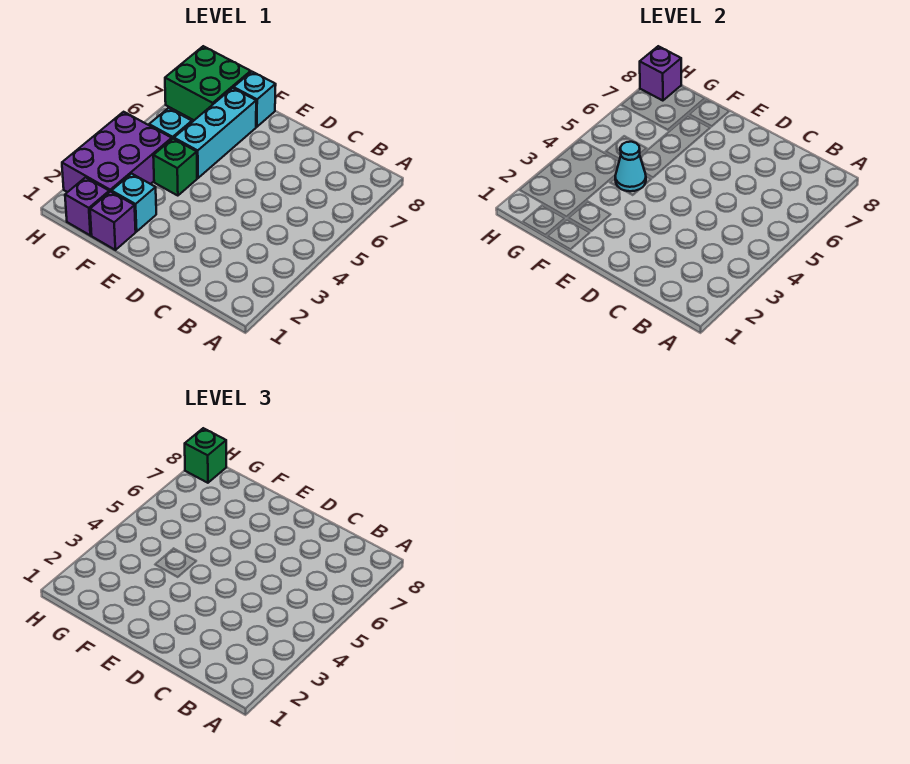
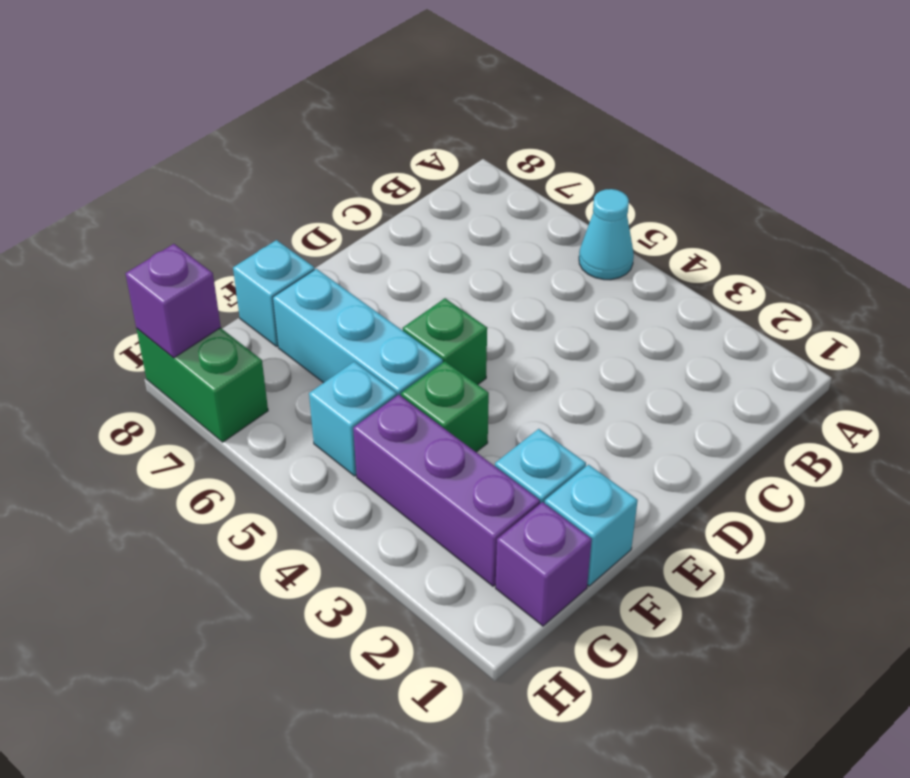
purple brick F1 level 1 -> cyan brick F1 level 1
cyan cone F4 level 2 -> cyan cone A5 level 1
purple brick G2:H4 level 1 -> purple brick G2:G4 level 1
green brick G7:H8 level 1 -> green brick H7:H8 level 1
green brick H8 level 3 -> green brick E5 level 1

